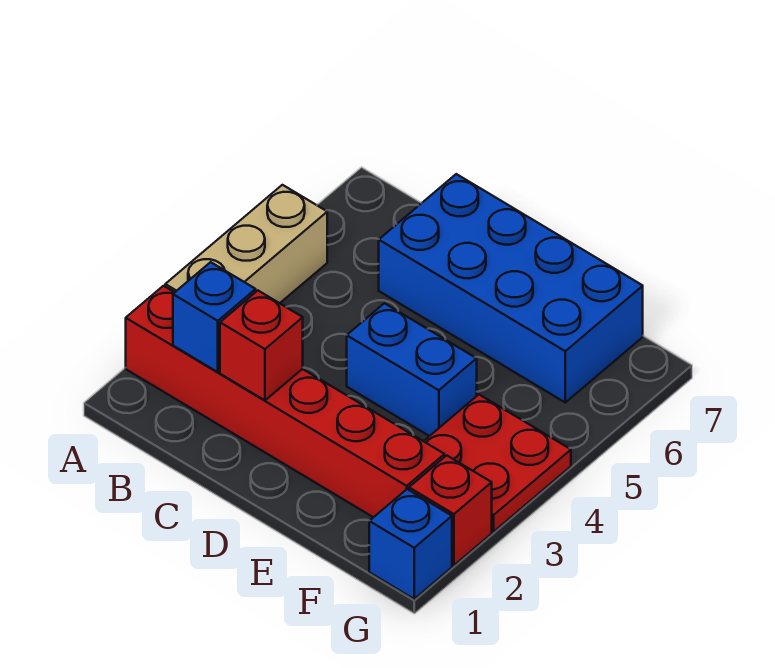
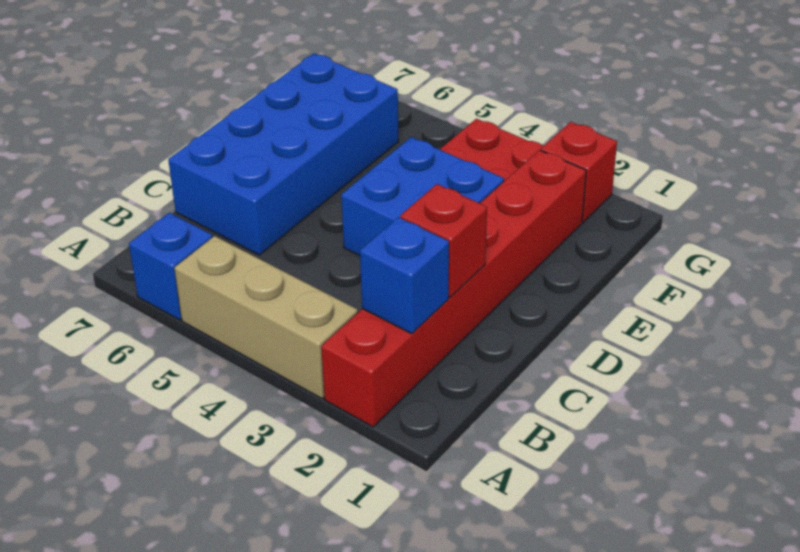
blue brick D4:E4 level 1 -> blue brick D3:E4 level 1
blue brick G1 level 1 -> blue brick A6 level 1

